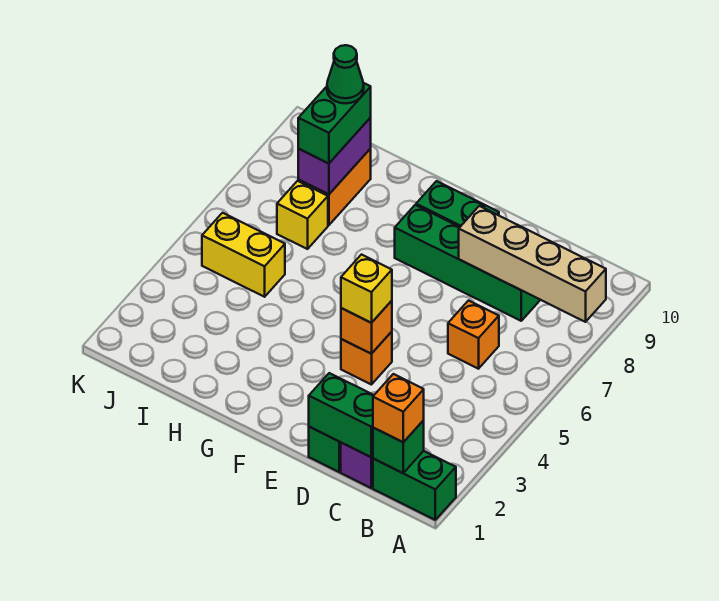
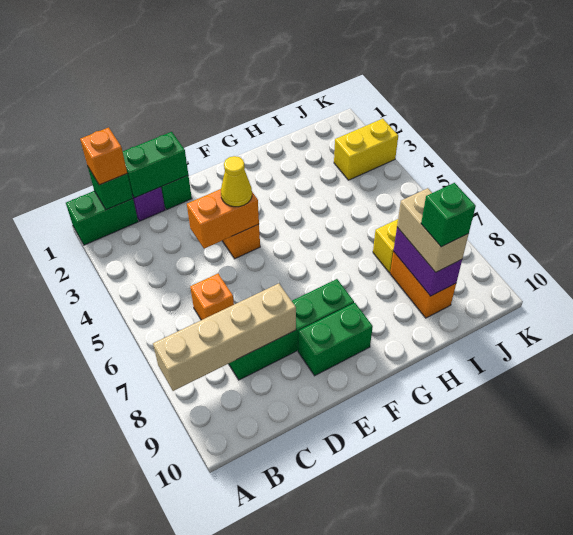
orange brick E4 level 2 -> orange brick D4:E4 level 2
yellow brick E4 level 3 -> yellow cone E4 level 3
yellow brick I5:J5 level 1 -> yellow brick J3:K3 level 1
green brick I8:I9 level 3 -> tan brick I8:I9 level 3
green cone I9 level 4 -> green brick I9 level 4

